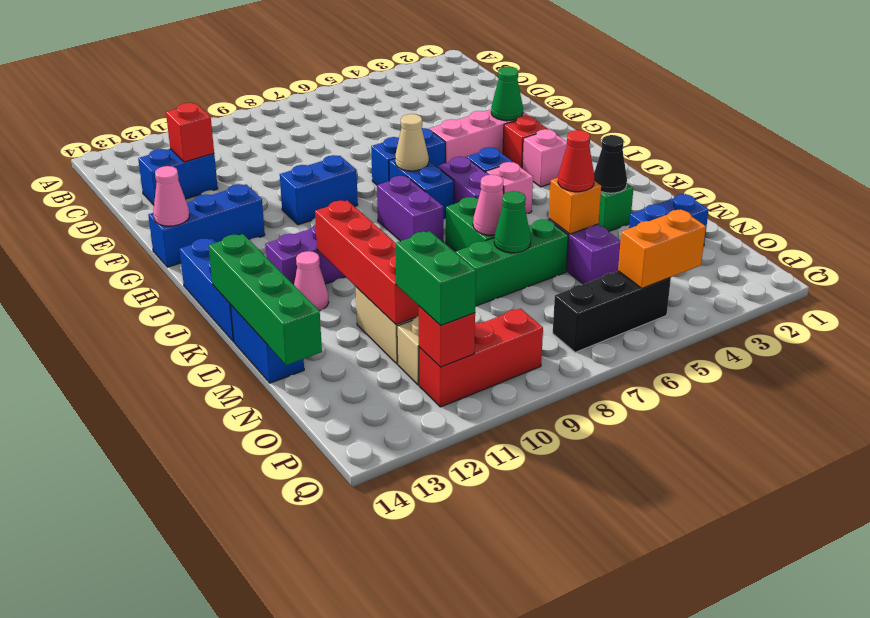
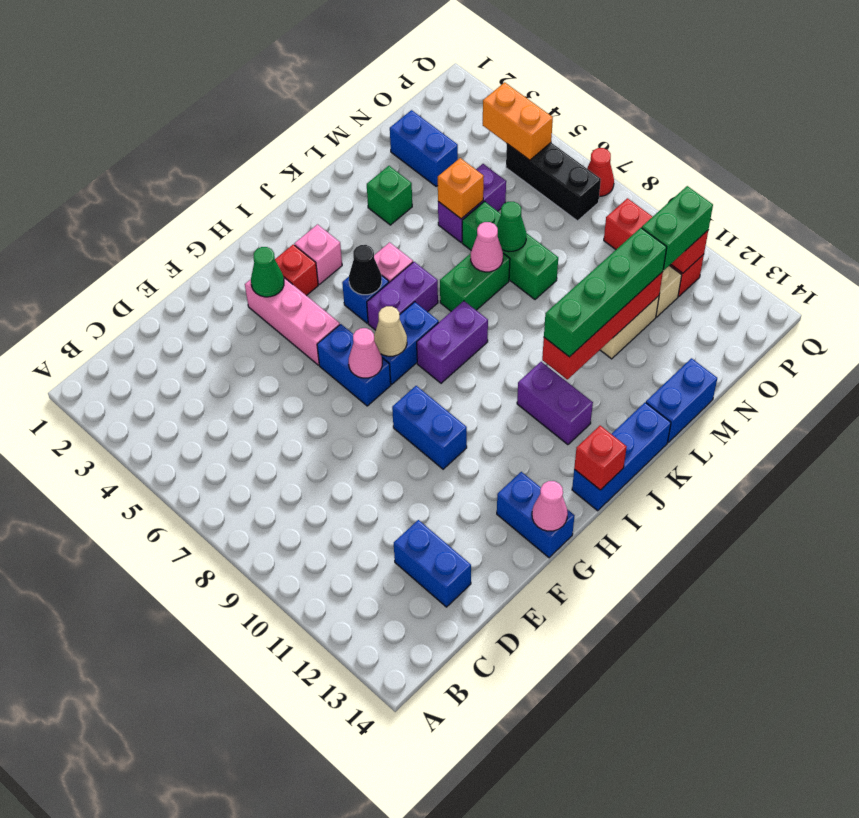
red brick D12 level 2 -> red brick I14 level 2
blue brick G12:G14 level 1 -> blue brick G13:G14 level 1
pink cone K12 level 1 -> pink cone G7 level 2
green brick K14:N14 level 2 -> green brick K11:N11 level 3
black cone L3 level 2 -> black cone I5 level 2
red cone M5 level 3 -> red cone Q7 level 1

